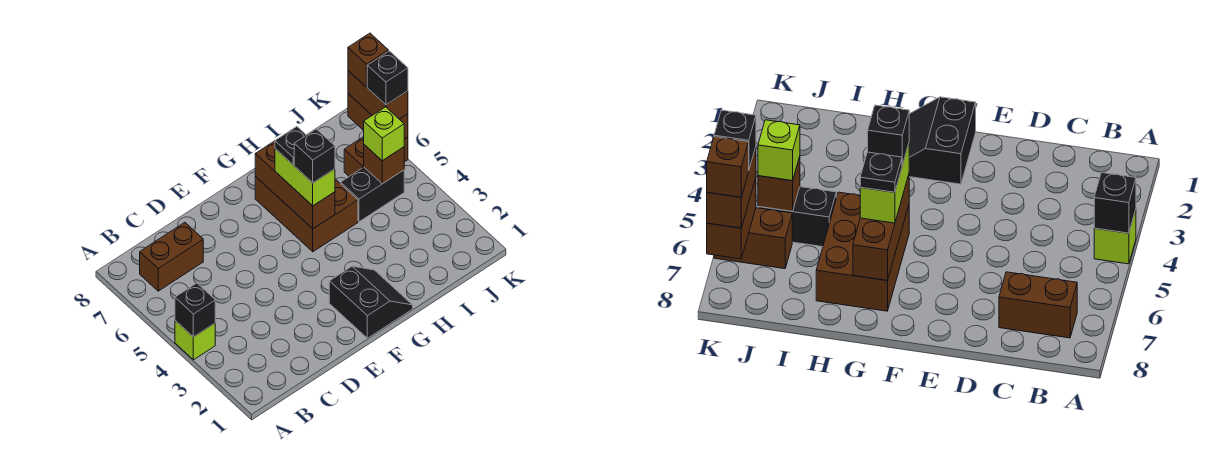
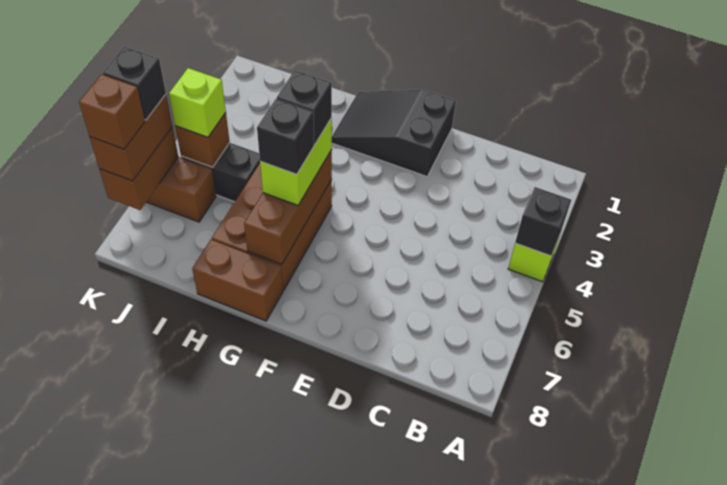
brown brick B7:C7 level 1 -> brown brick G8:H8 level 1
black slope F1:G2 level 1 top F -> black slope E1:G2 level 1 top E
black plate G6 level 4 -> black brick G6 level 4

